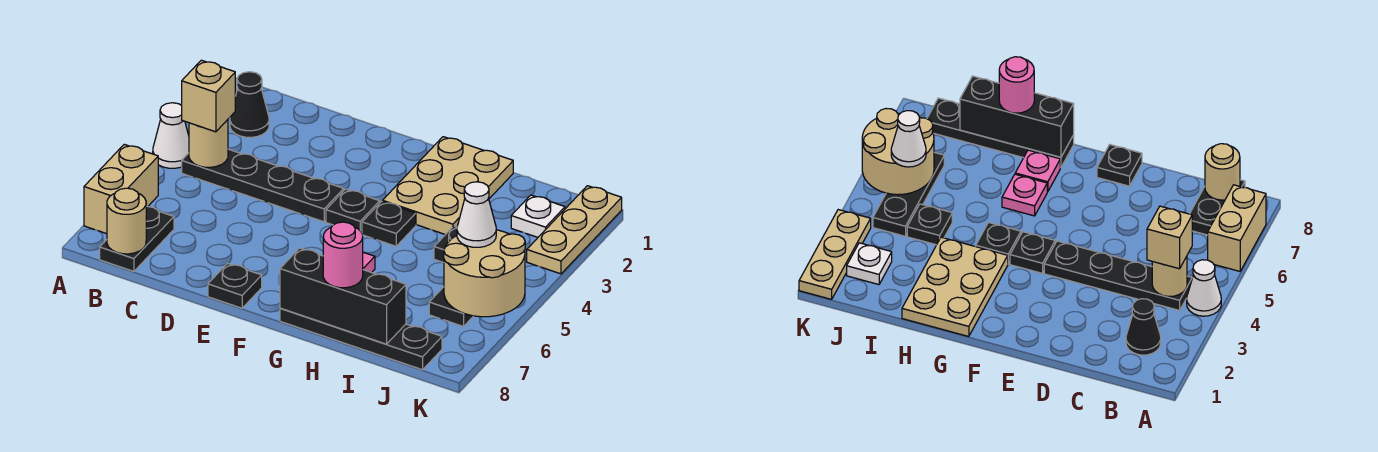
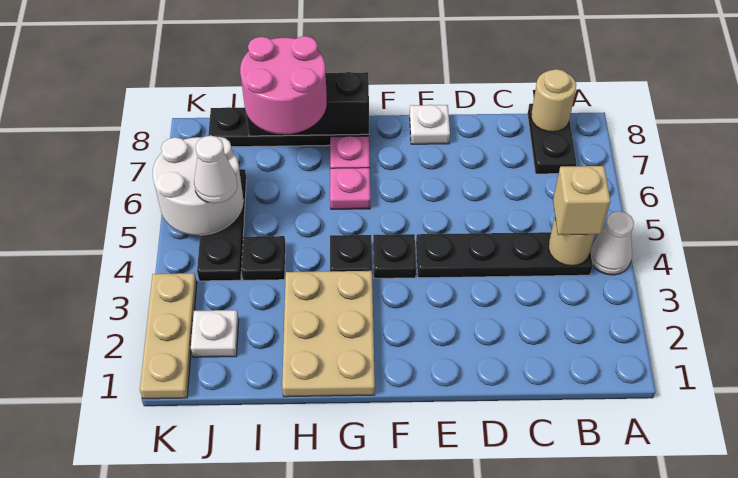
tan brick A6:A7 level 1 -> none
black cone B2 level 1 -> none
black plate E8 level 1 -> white plate E8 level 1
pink round brick H8 level 3 -> pink round brick H7:I8 level 3
tan round brick J5:K6 level 2 -> white round brick J5:K6 level 2

